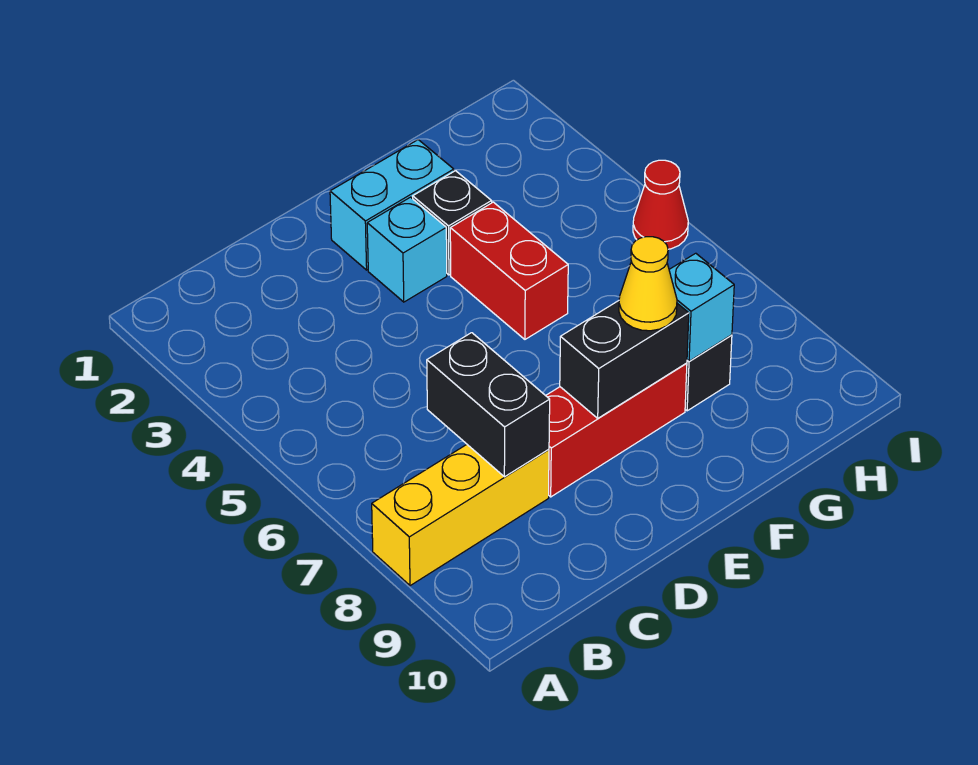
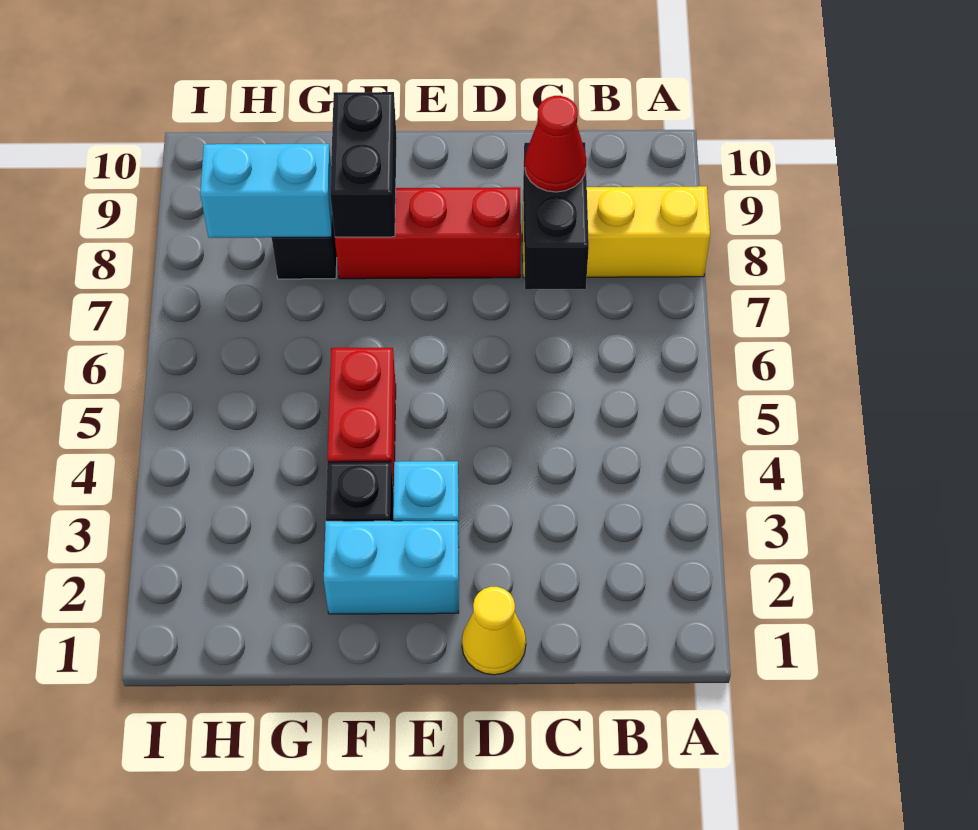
black brick E8:F8 level 2 -> black brick F8:F9 level 2
yellow cone F8 level 3 -> yellow cone D1 level 1
cyan brick G8 level 2 -> cyan brick G8:H8 level 2
red cone I5 level 1 -> red cone C8 level 3

